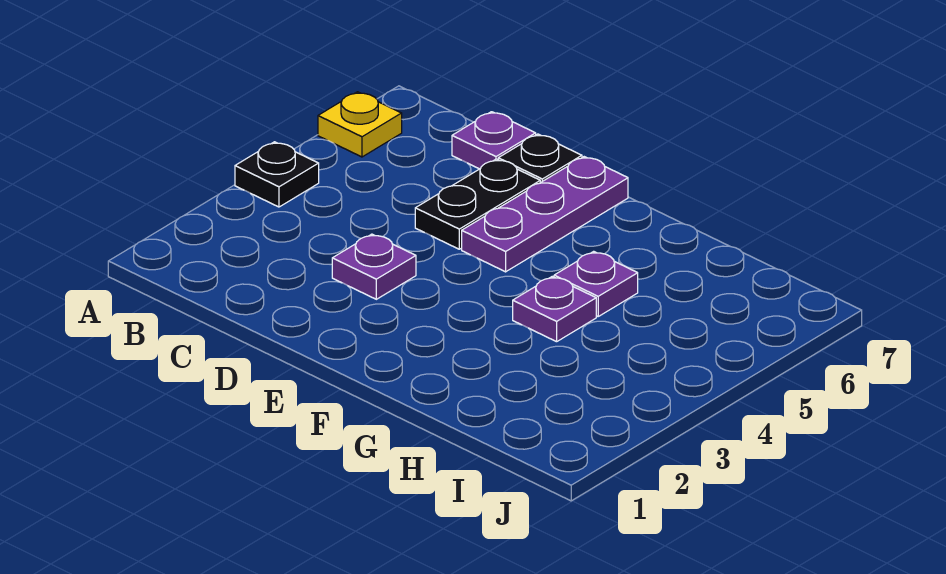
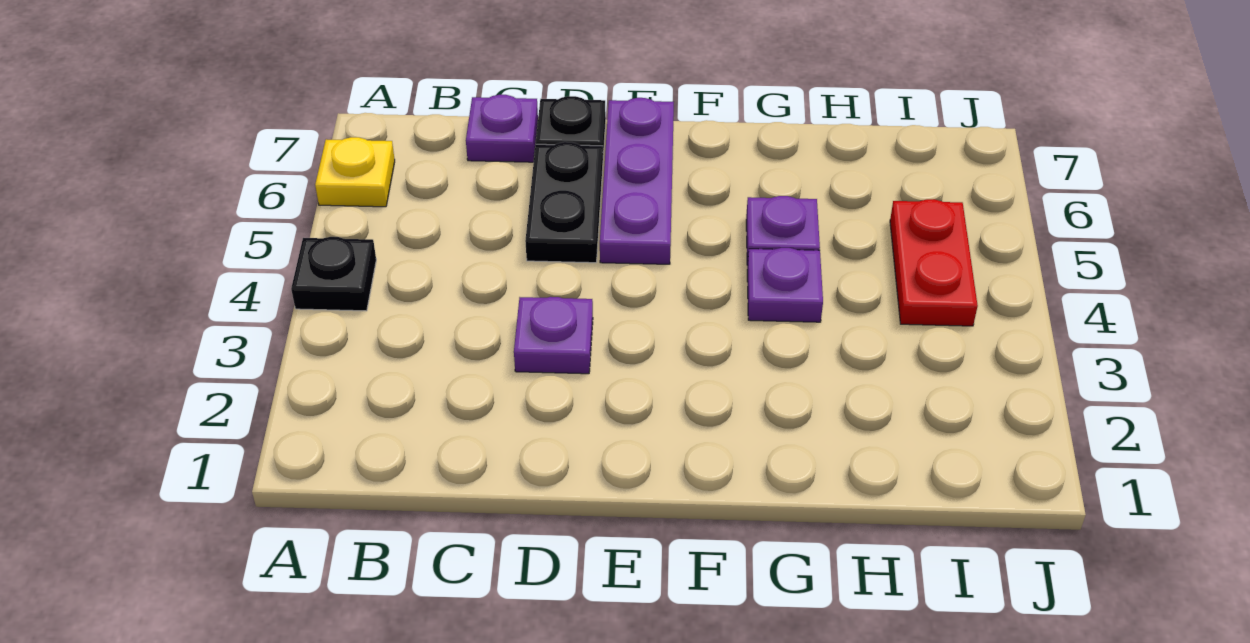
none -> red plate I4:I5 level 1

